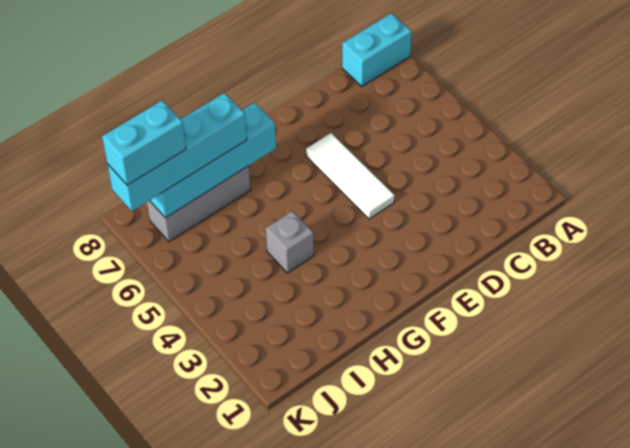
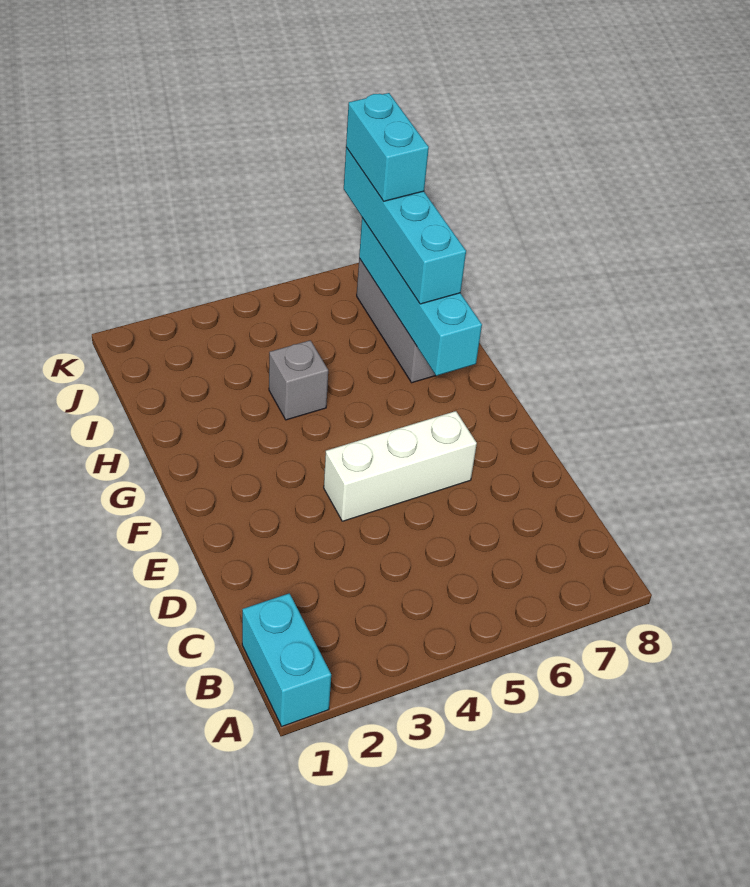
cyan brick A8:B8 level 1 -> cyan brick A1:B1 level 1
white tile E4:E6 level 1 -> white brick E4:E6 level 1

